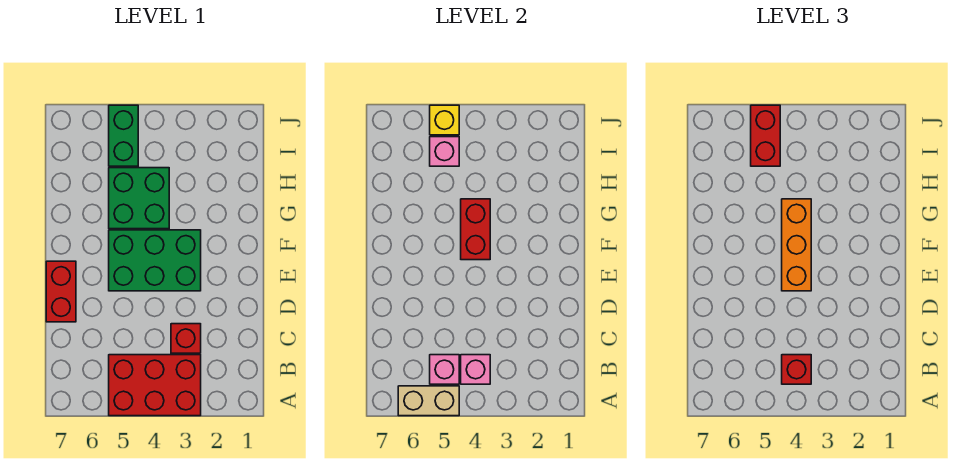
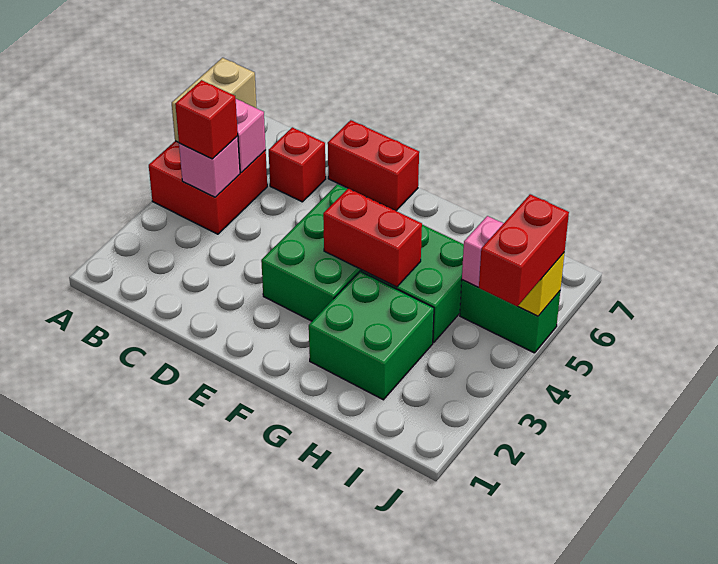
red brick A3:B5 level 1 -> red brick A4:B5 level 1
red brick C3 level 1 -> red brick C6 level 1
orange brick E4:G4 level 3 -> none
none -> green brick G2:H3 level 1
red brick I5:J5 level 3 -> red brick J4:J5 level 3

